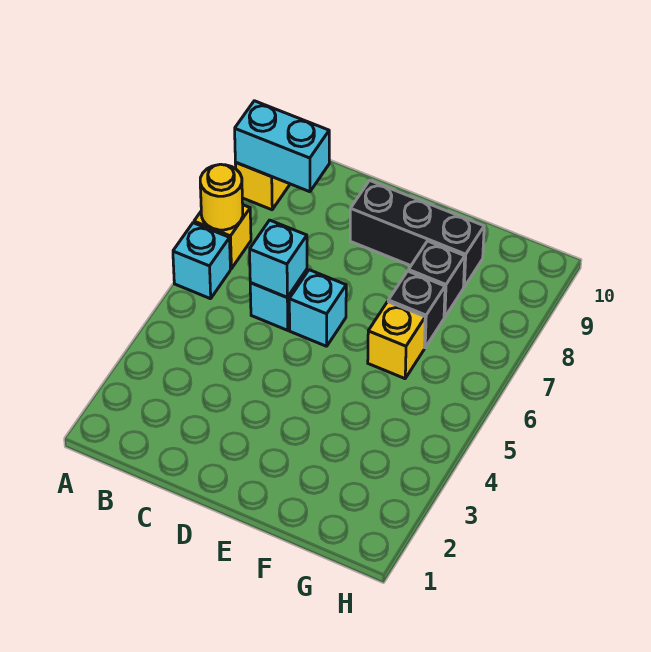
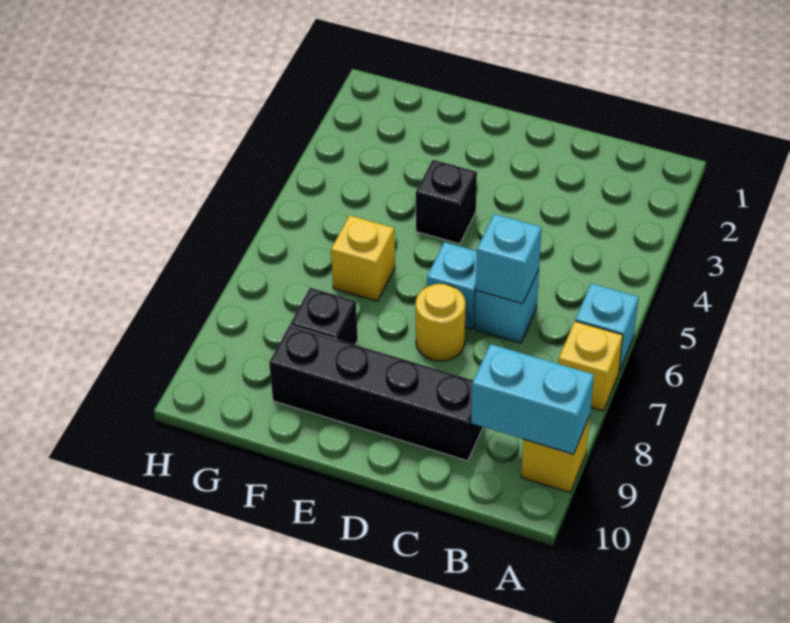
yellow round brick A7 level 2 -> yellow round brick D7 level 1
black brick D9:F9 level 1 -> black brick C9:F9 level 1
black brick F7 level 1 -> black brick E4 level 1

